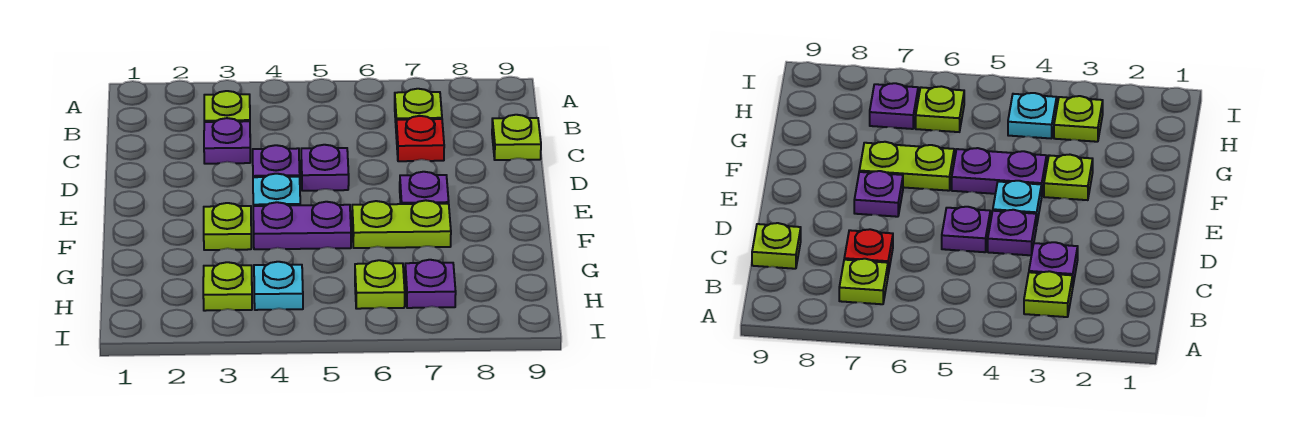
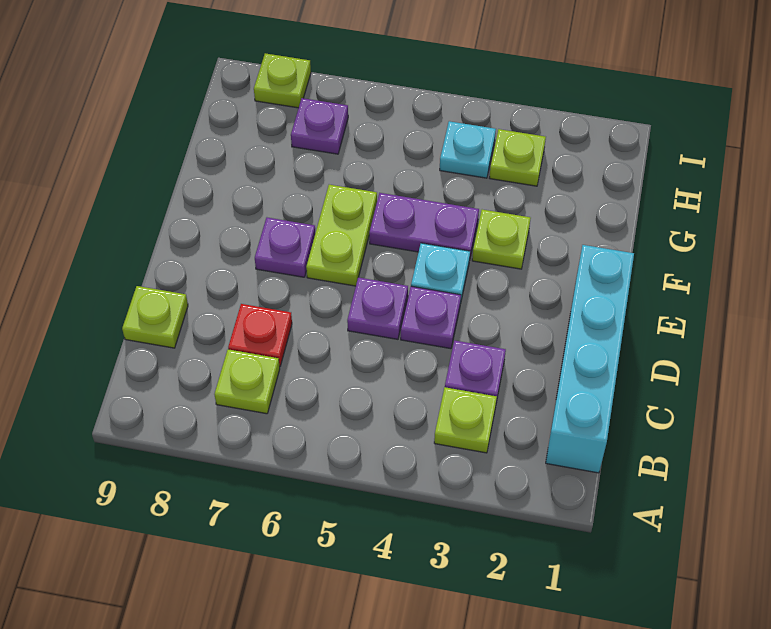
none -> cyan brick B1:E1 level 1
lime plate F6:F7 level 1 -> lime plate E6:F6 level 1
lime plate H6 level 1 -> lime plate I8 level 1

